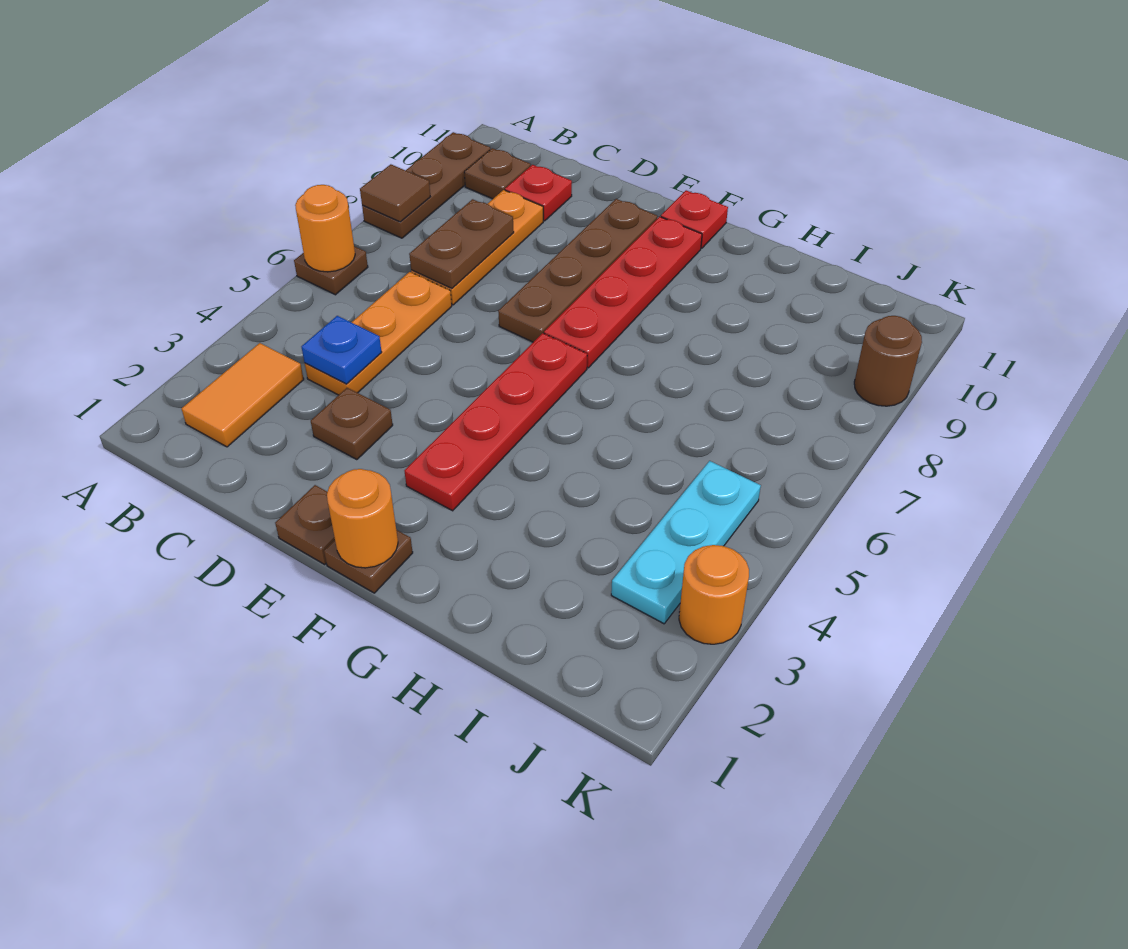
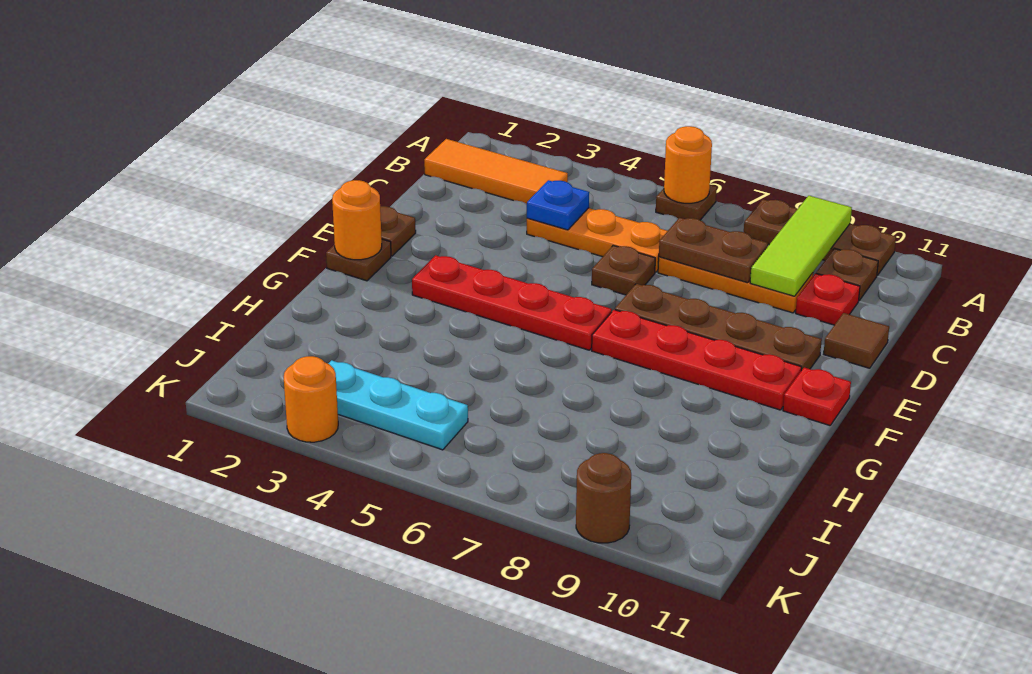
brown tile A8 level 2 -> brown tile D11 level 1
none -> lime tile A9:C9 level 2
orange tile B2:B3 level 1 -> orange tile B1:B3 level 1
brown plate D3 level 1 -> brown plate D6 level 1

